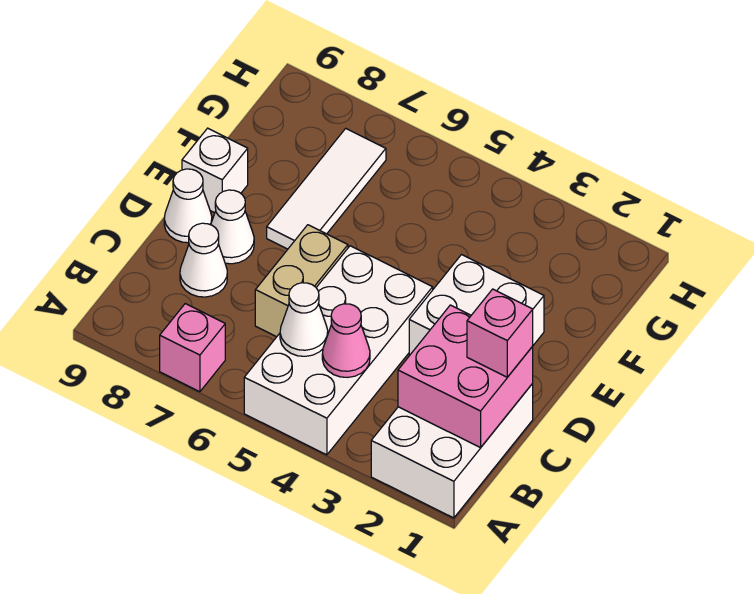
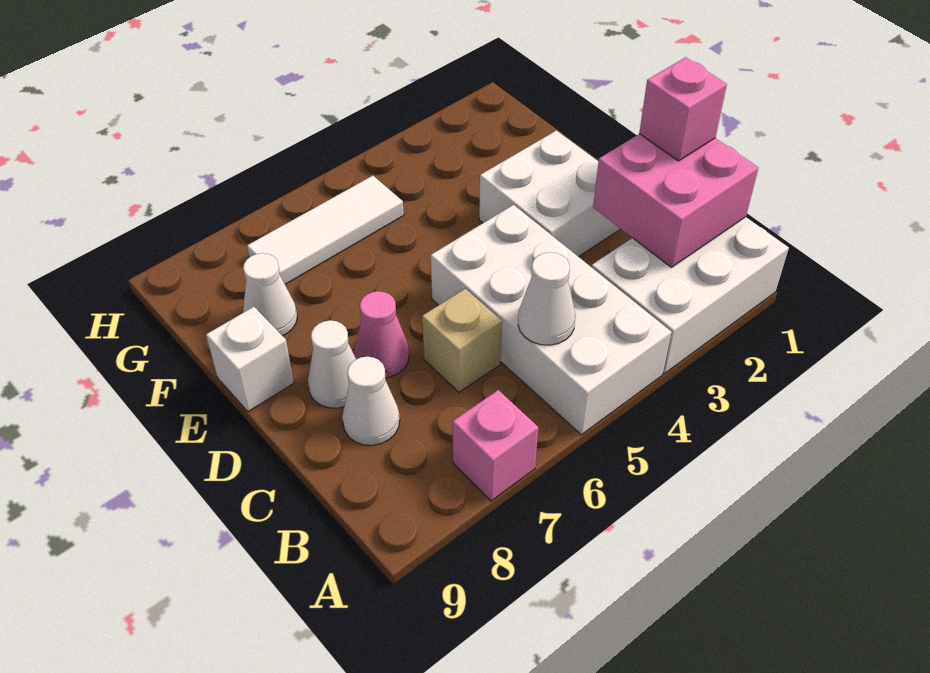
white brick A1:C2 level 1 -> white brick A1:B3 level 1
pink cone B4 level 2 -> pink cone D7 level 1
tan brick C6:D6 level 1 -> tan brick C6 level 1
white cone D9 level 1 -> white cone F8 level 1
white tile E7:G7 level 1 -> white tile G5:G7 level 1

